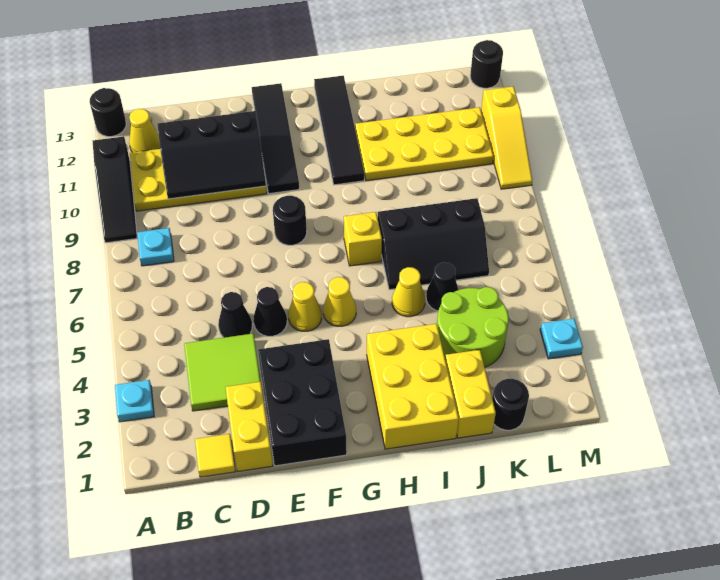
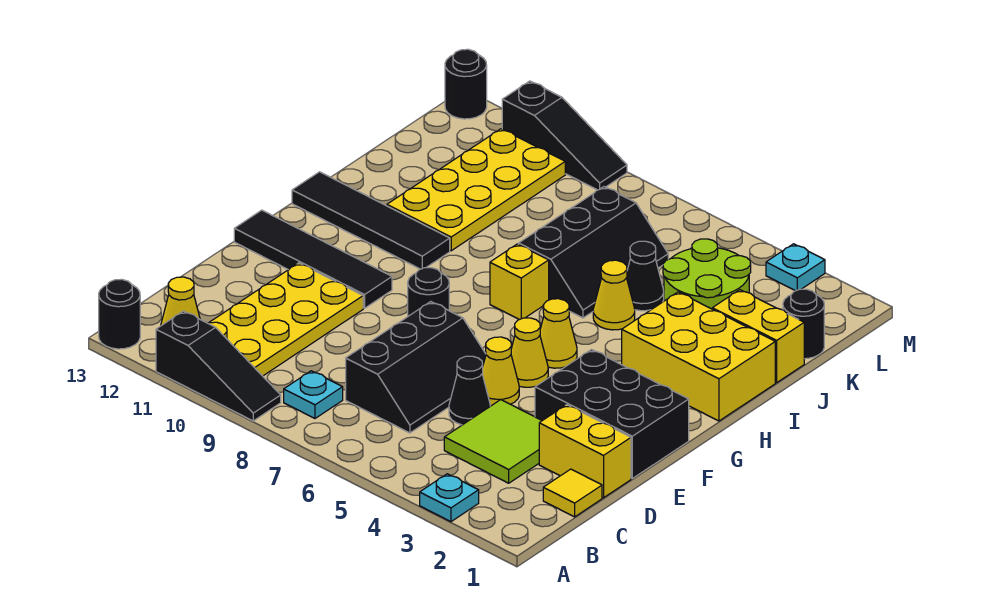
black slope C10:E11 level 2 top 11 -> black slope C6:E7 level 1 top 7
black cone E5 level 1 -> yellow cone E5 level 1
yellow slope M9:M11 level 1 top 11 -> black slope M9:M11 level 1 top 11

